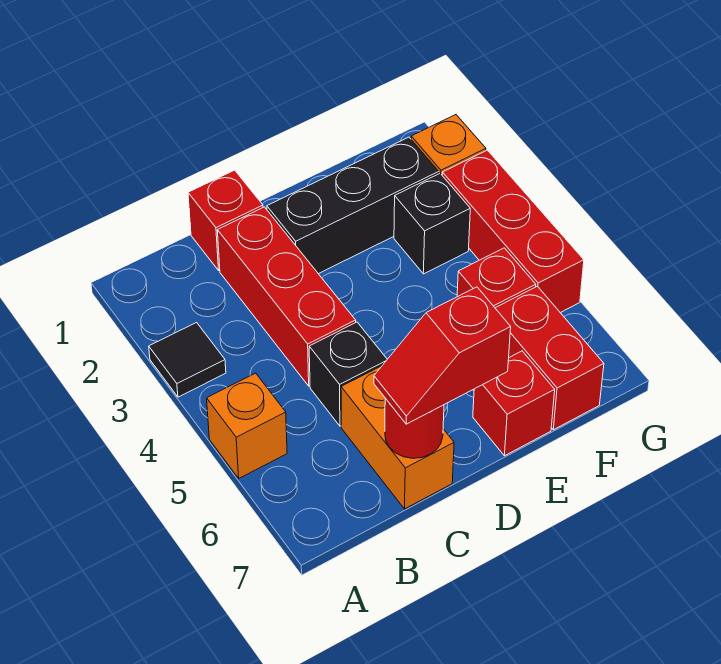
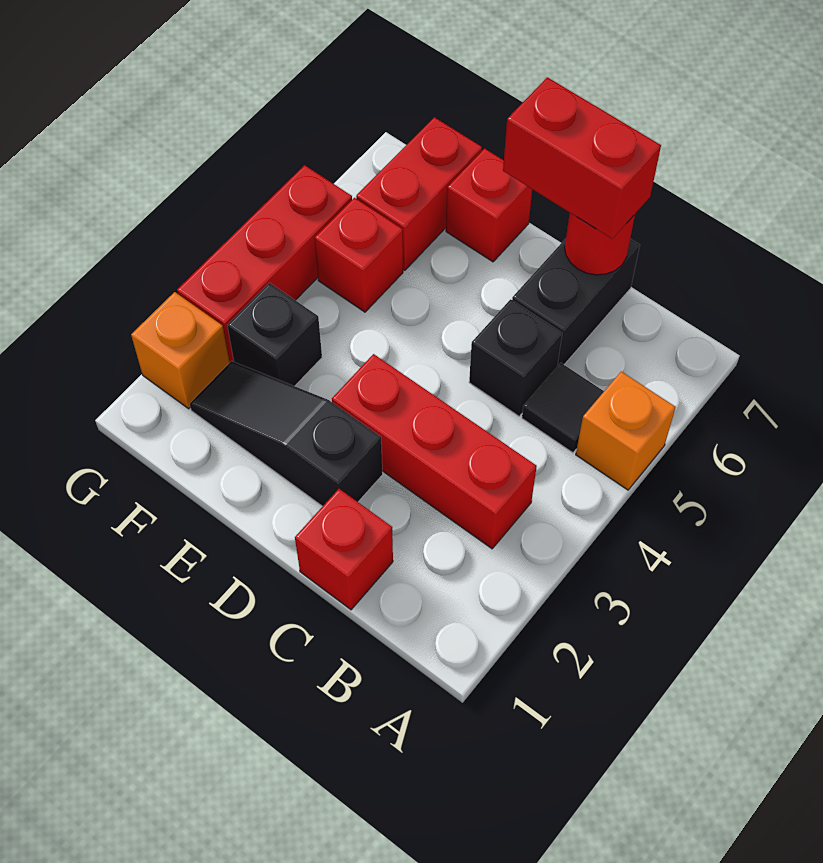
black tile A3 level 1 -> black tile B5 level 1
red brick C2:C4 level 1 -> red brick B3:D3 level 1
orange brick C6:C7 level 1 -> black brick C6:C7 level 1
red slope C7:D7 level 3 top D -> red brick C7:D7 level 3
black brick D2:F2 level 1 -> black slope D2:F2 level 1 top D

